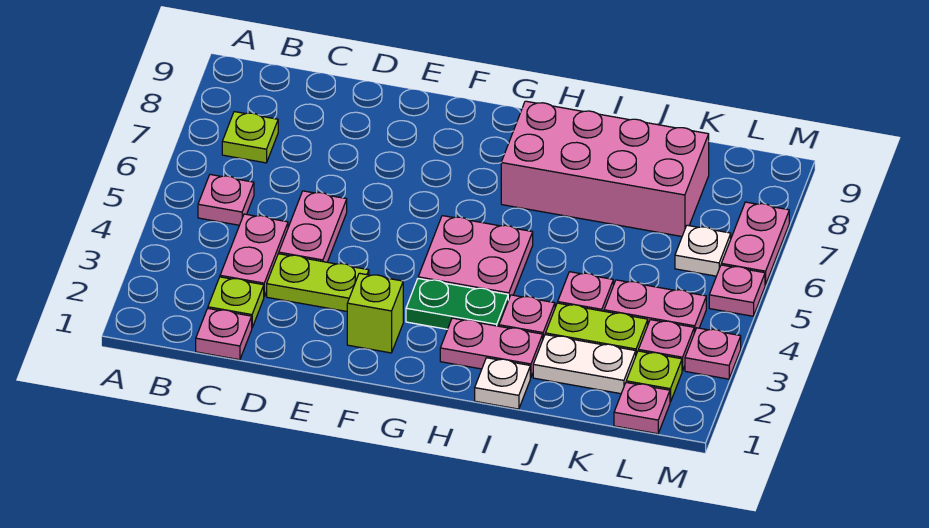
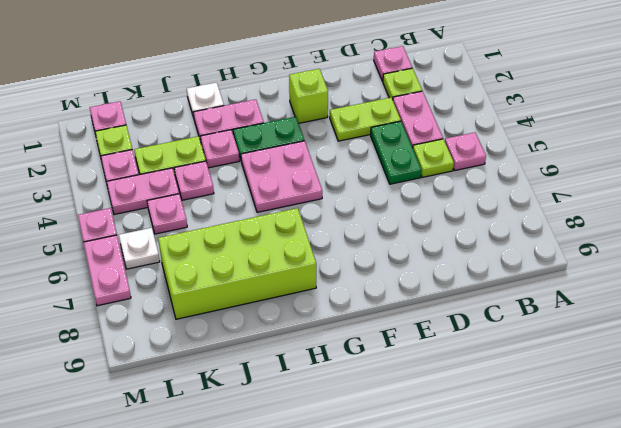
lime plate B7 level 1 -> lime plate C5 level 1
pink plate D4:D5 level 1 -> green plate D4:D5 level 1
pink brick H7:K8 level 1 -> lime brick H7:K8 level 1
white plate J2:K2 level 1 -> none
pink plate M3 level 1 -> pink plate K5 level 1

